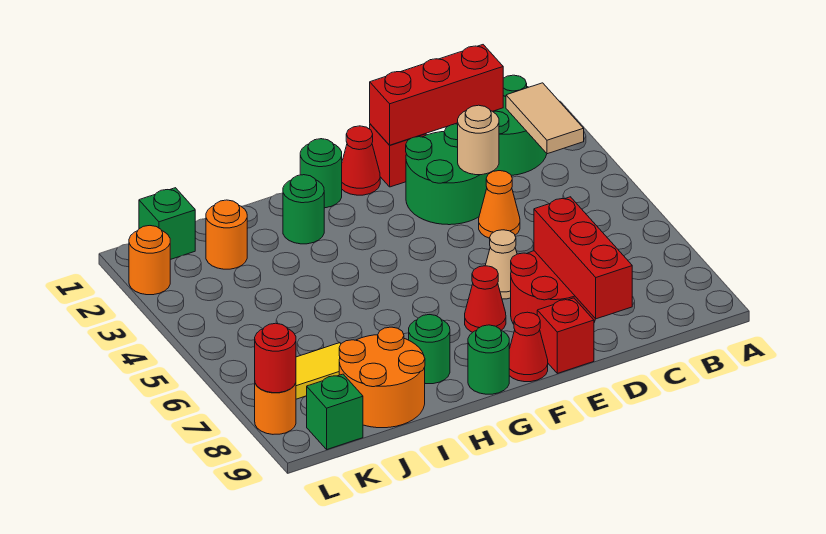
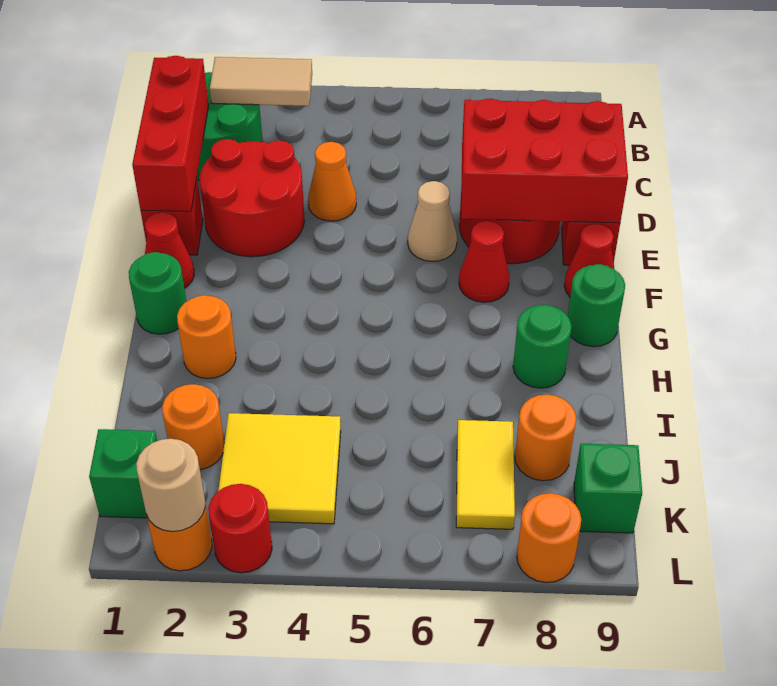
green round brick D2:E3 level 1 -> red round brick D2:E3 level 1
tan round brick D3 level 2 -> tan round brick L2 level 2
red brick D7:D9 level 2 -> red brick D7:E9 level 2
green round brick H2 level 1 -> orange round brick H2 level 1
orange round brick I8:J9 level 1 -> orange round brick J8 level 1
none -> yellow tile J3:K4 level 1
red round brick L8 level 2 -> red round brick L3 level 1

